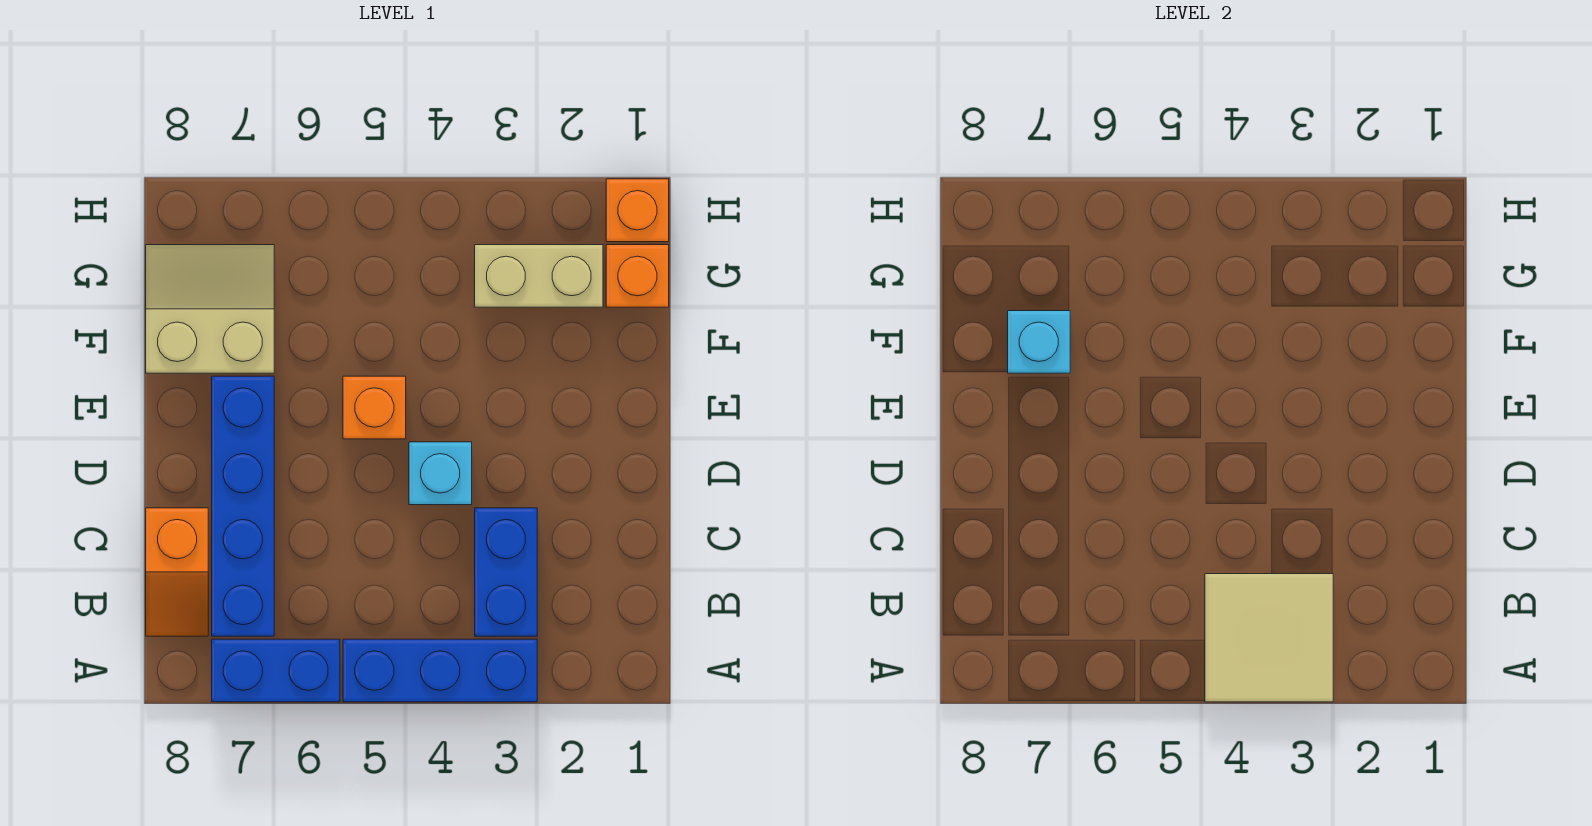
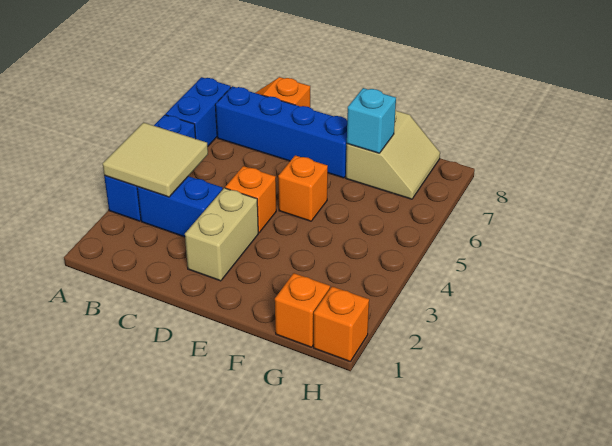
cyan brick D4 level 1 -> orange brick D4 level 1
tan brick G2:G3 level 1 -> tan brick D2:D3 level 1

